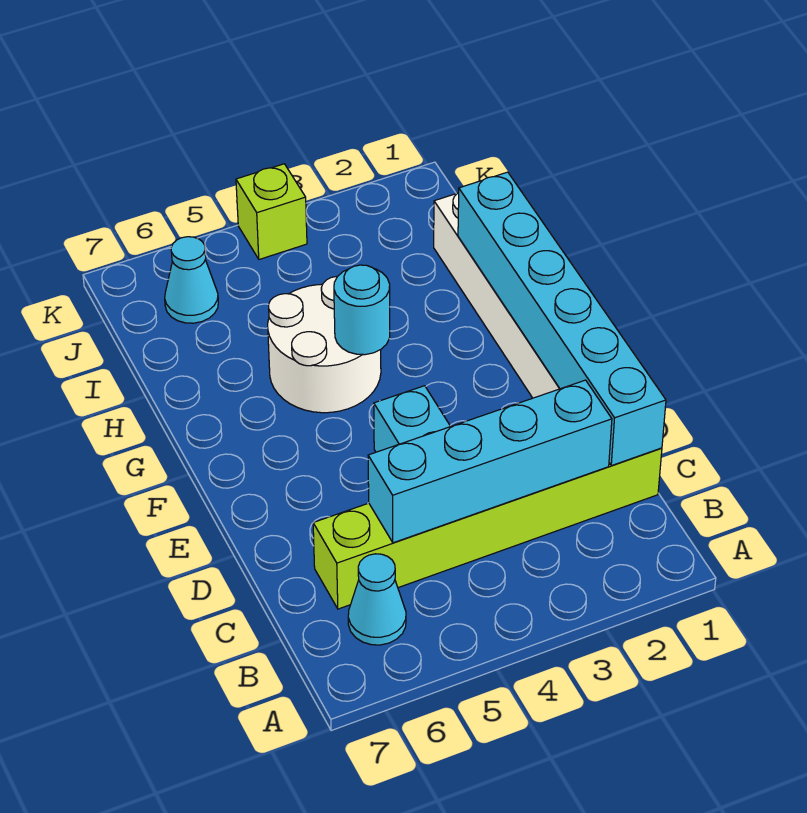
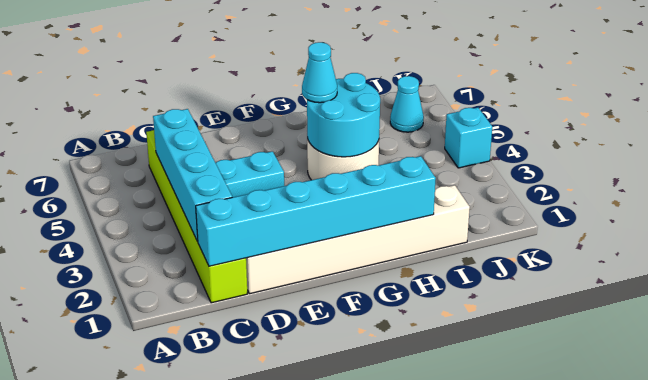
cyan cone B6 level 1 -> cyan cone G5 level 3
cyan round brick G4 level 2 -> cyan round brick G4:H5 level 2
lime brick K4 level 1 -> cyan brick K4 level 1

